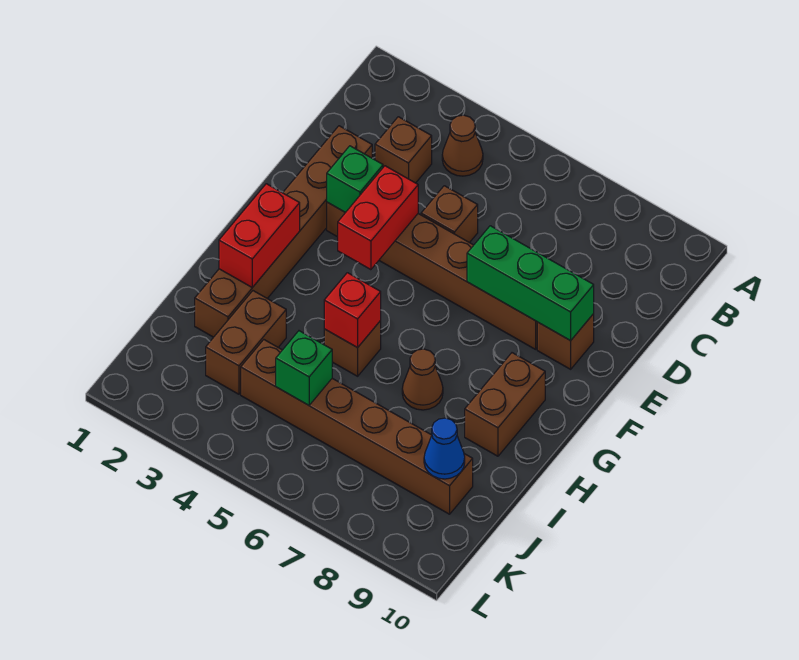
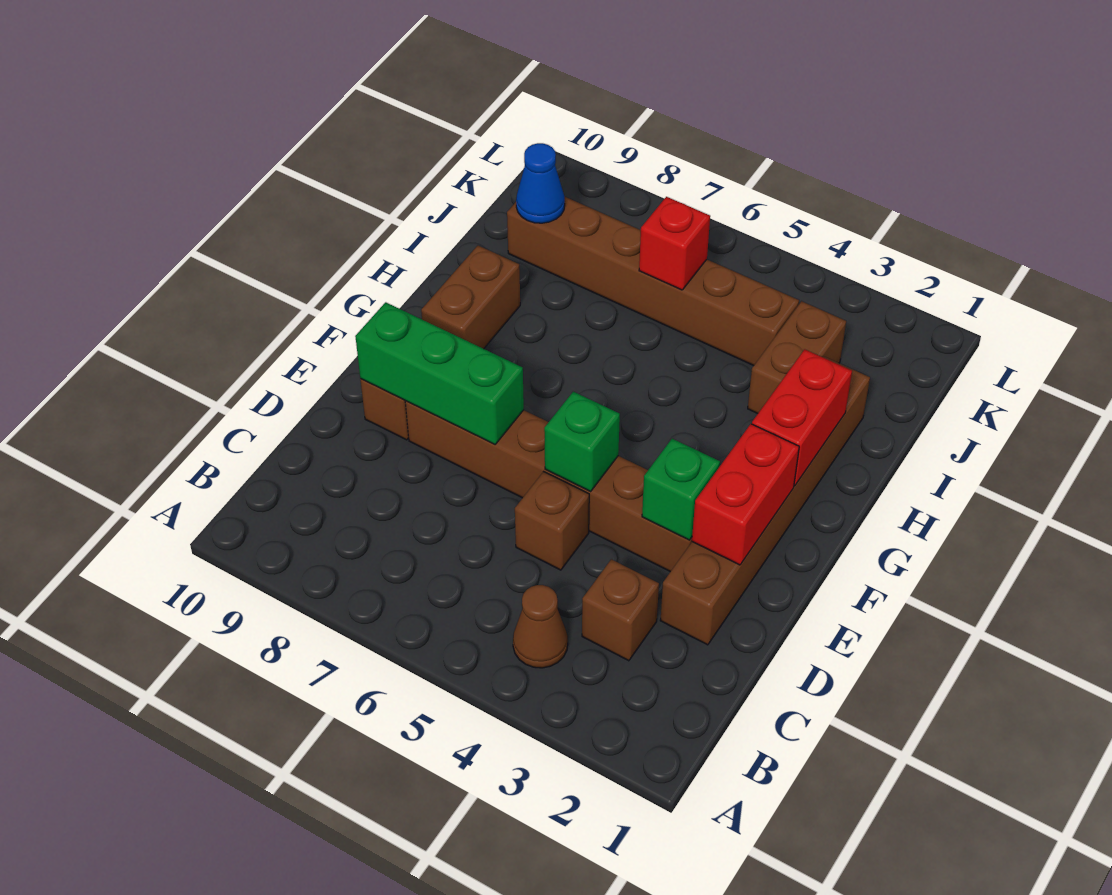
red brick E4:F4 level 2 -> red brick E2:F2 level 2
brown brick H5 level 1 -> none
red brick H5 level 2 -> red brick J6 level 2
brown cone H7 level 1 -> none
green brick J5 level 2 -> green brick E5 level 2

